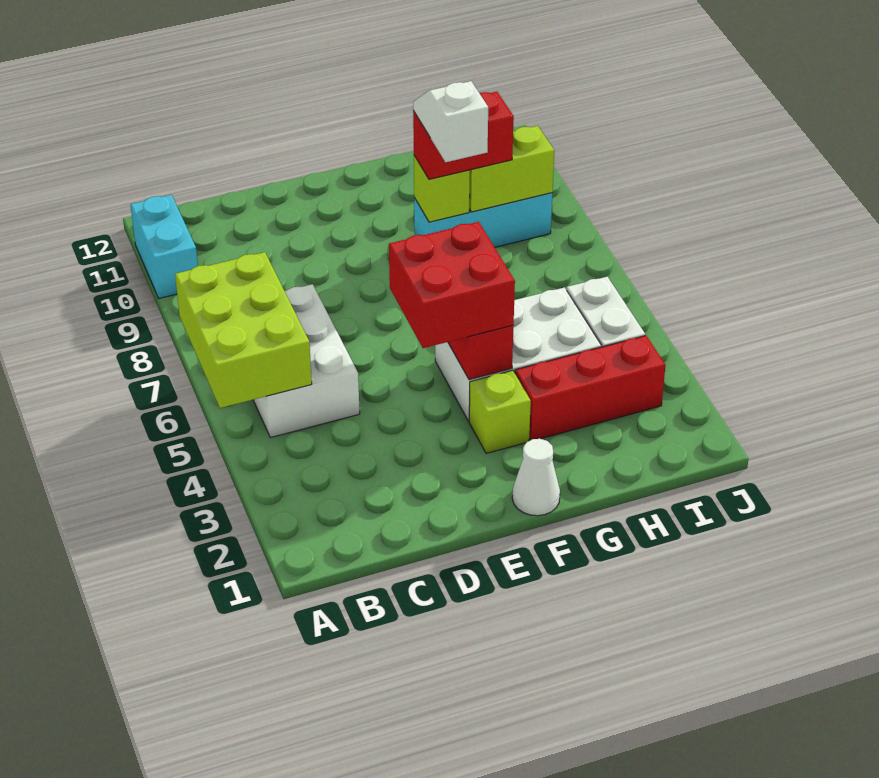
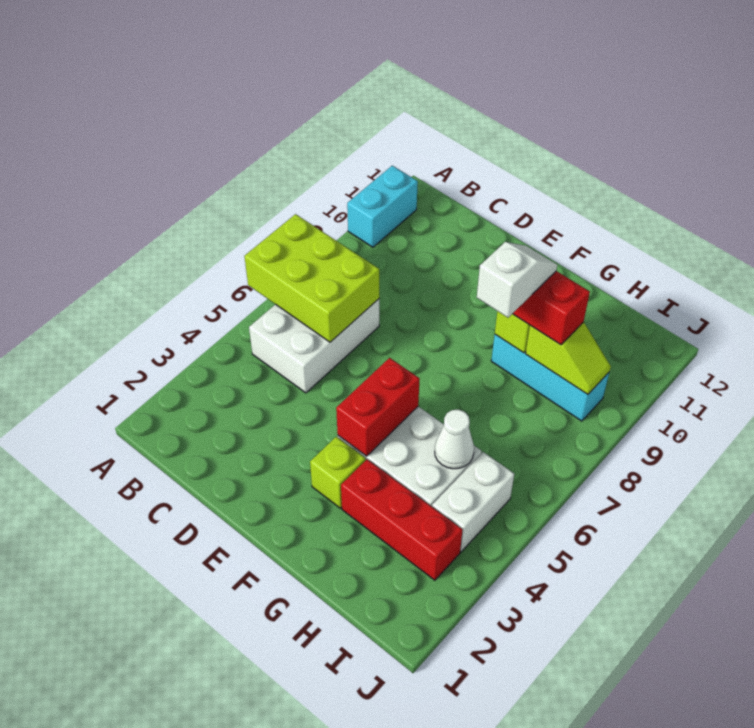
lime brick A5:B7 level 2 -> lime brick A6:C7 level 2
red brick E4:F5 level 3 -> none
white cone F1 level 1 -> white cone H5 level 2
lime brick H9:I9 level 2 -> lime slope H9:I9 level 2 top H

